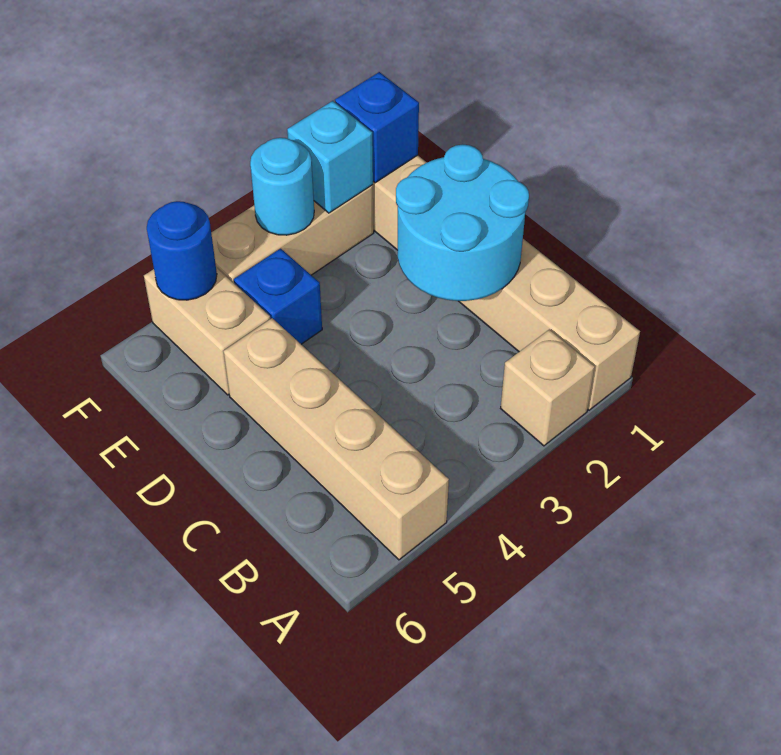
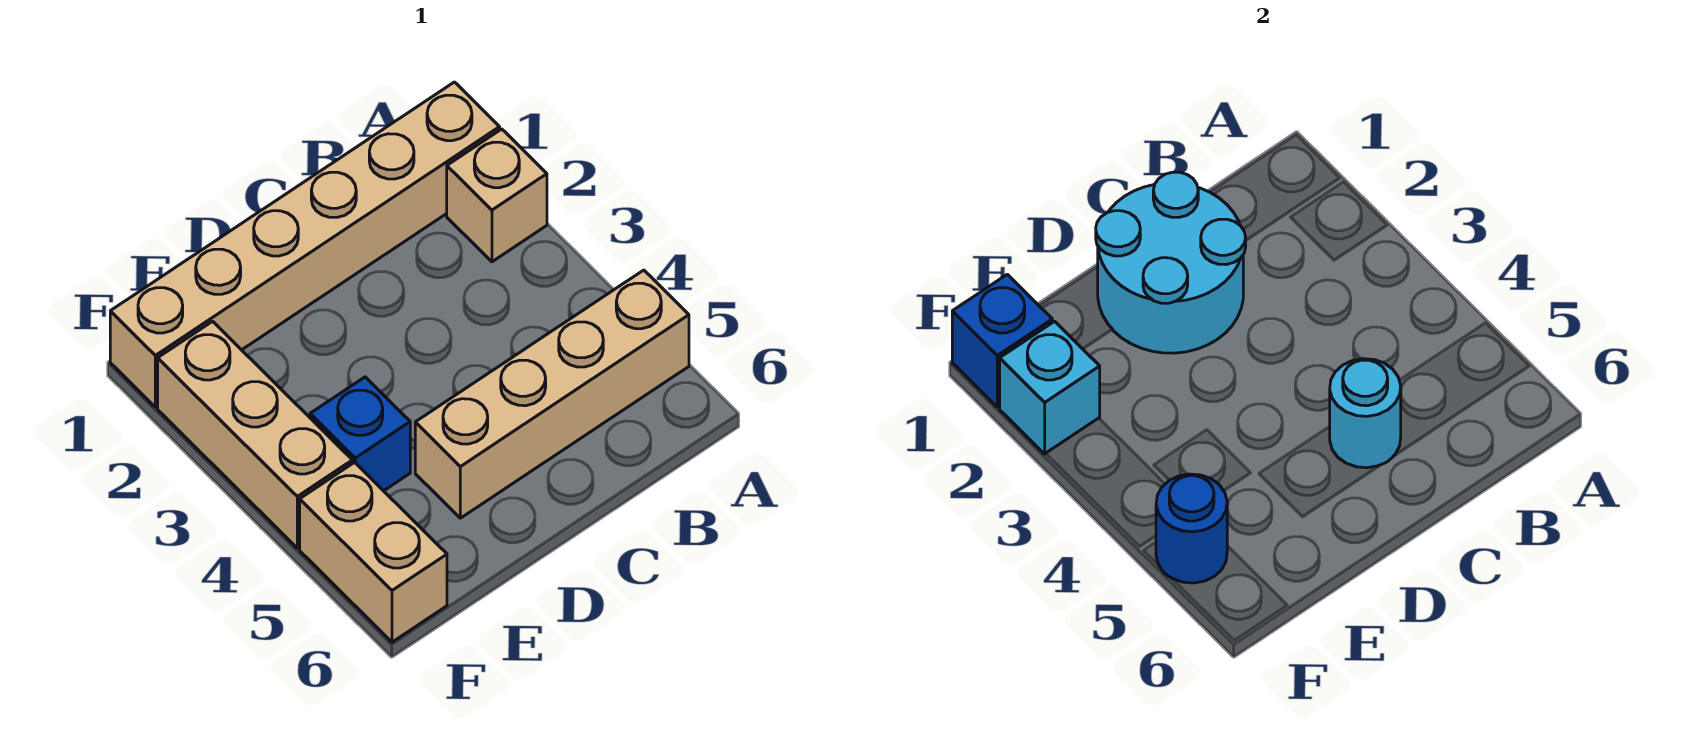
tan brick E5:F5 level 1 -> tan brick F5:F6 level 1
cyan round brick F3 level 2 -> cyan round brick C5 level 2

